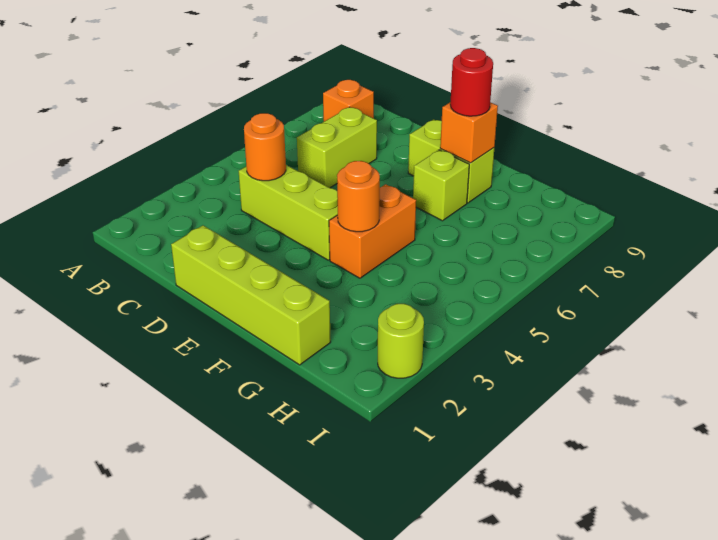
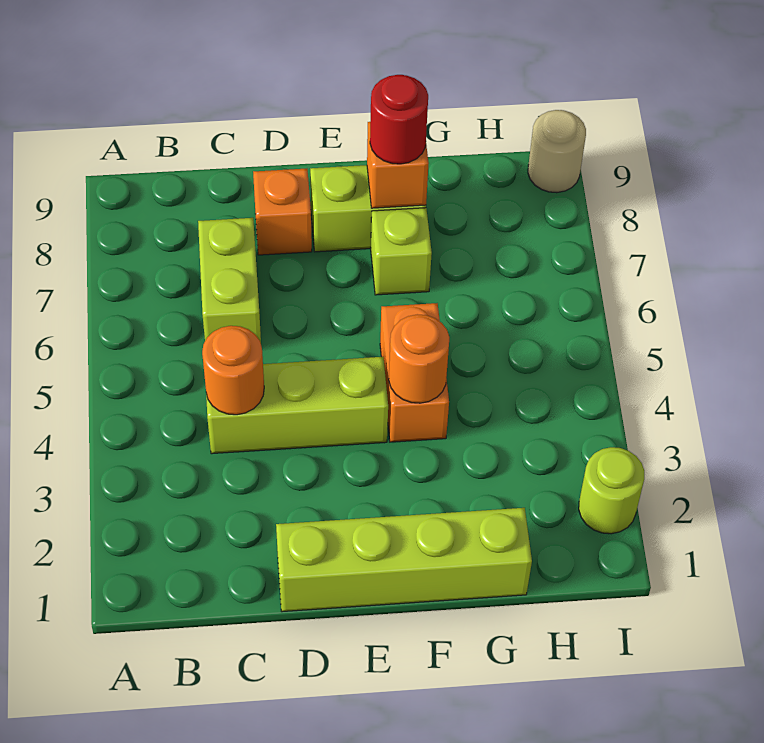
orange brick B8 level 1 -> orange brick D8 level 1
none -> tan round brick I9 level 1

